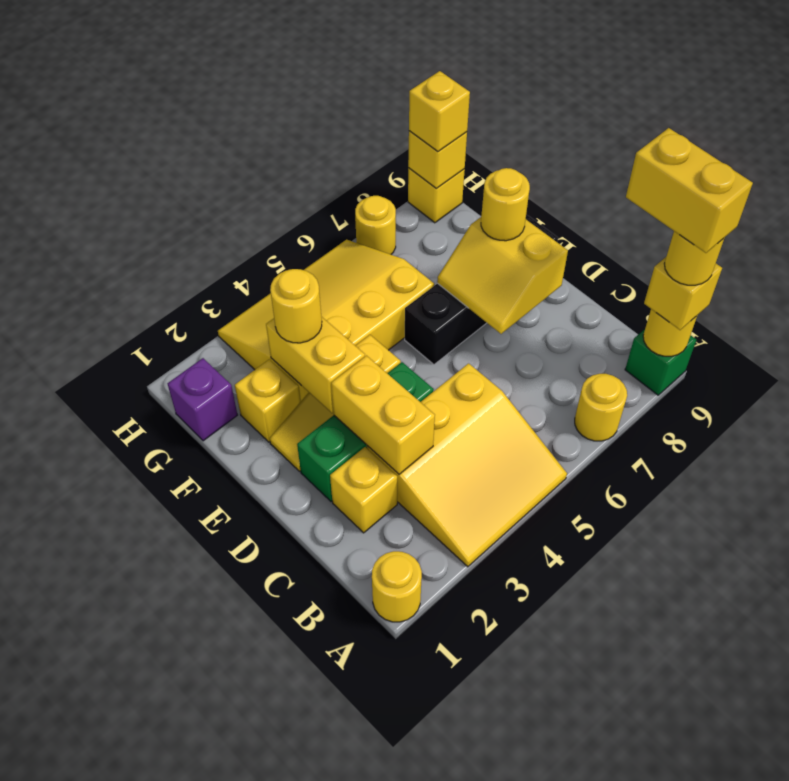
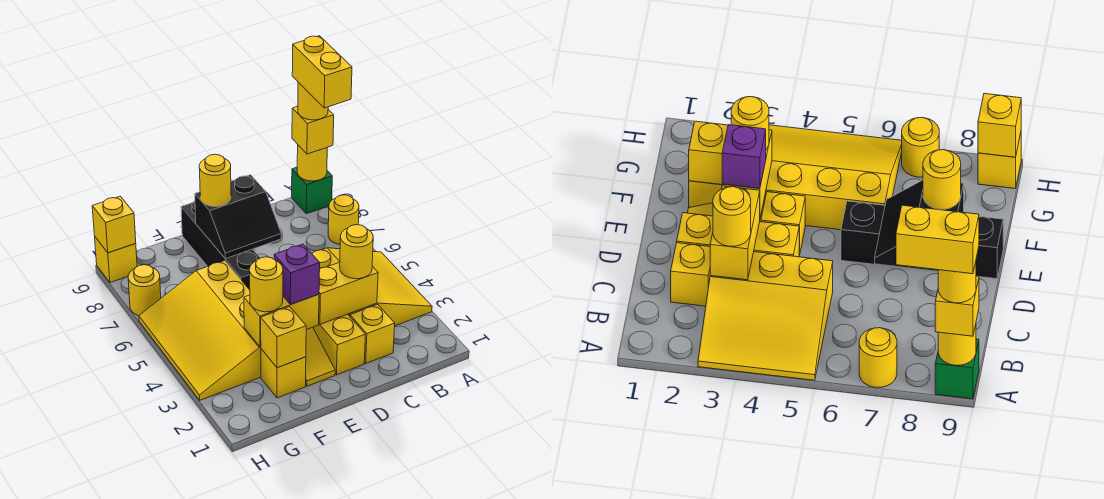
yellow round brick A1 level 1 -> yellow round brick C3 level 3
yellow brick A9:B9 level 5 -> yellow brick A8:A9 level 5
green brick D2:D4 level 1 -> yellow brick D2:D4 level 1
yellow slope D7:E8 level 2 top 8 -> black slope D7:E8 level 2 top 8
purple brick G1 level 1 -> purple brick E3 level 3
yellow brick H9 level 3 -> yellow brick F2 level 2

